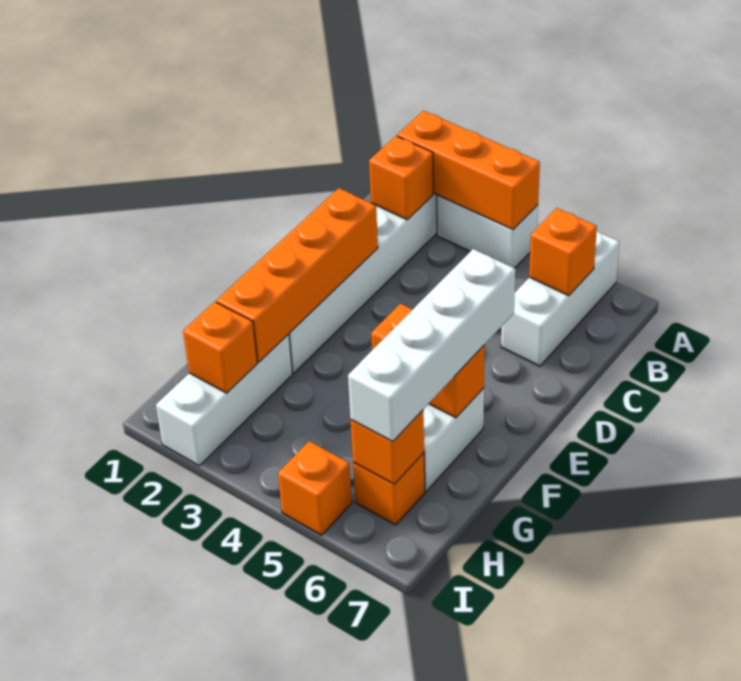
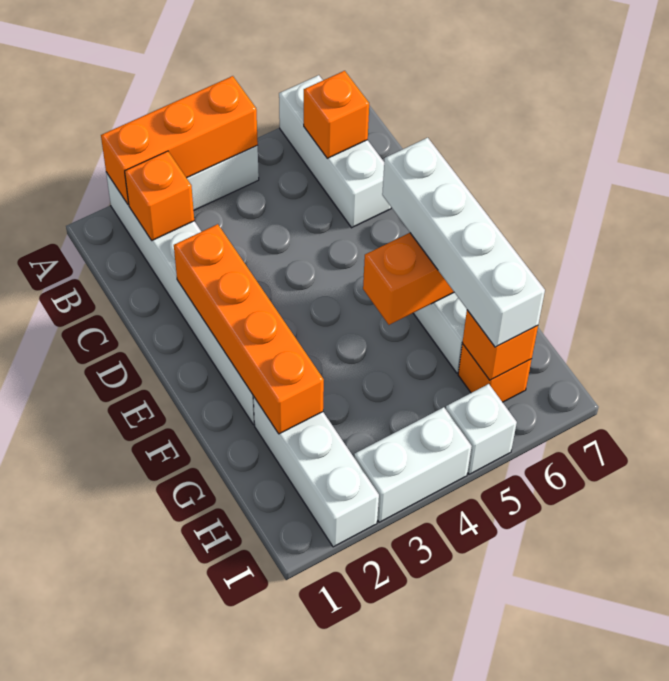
orange brick H2 level 2 -> none
none -> white brick I3:I4 level 1
orange brick I5 level 1 -> white brick I5 level 1

